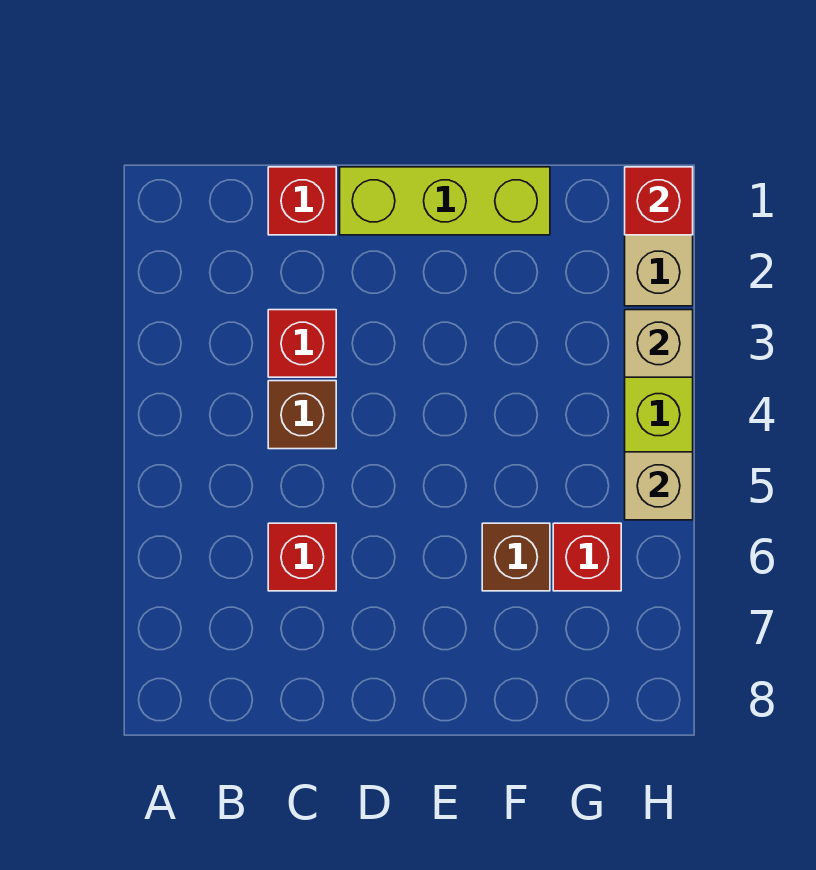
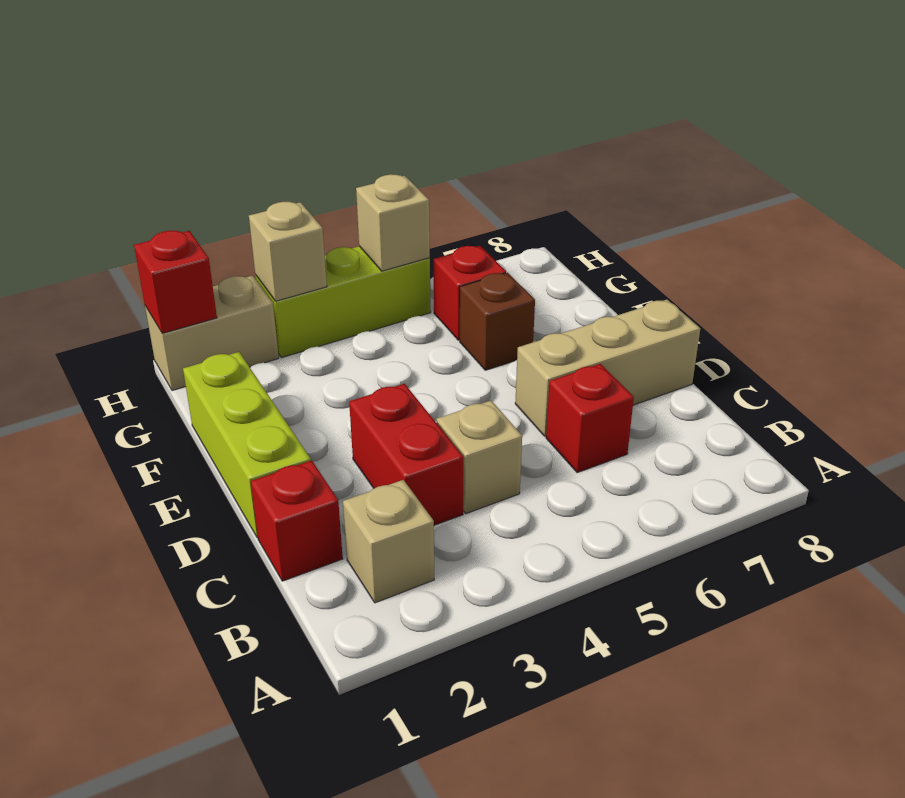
none -> tan brick B2 level 1
red brick C3 level 1 -> red brick C3:D3 level 1
brown brick C4 level 1 -> tan brick C4 level 1
none -> tan brick D6:D8 level 1

